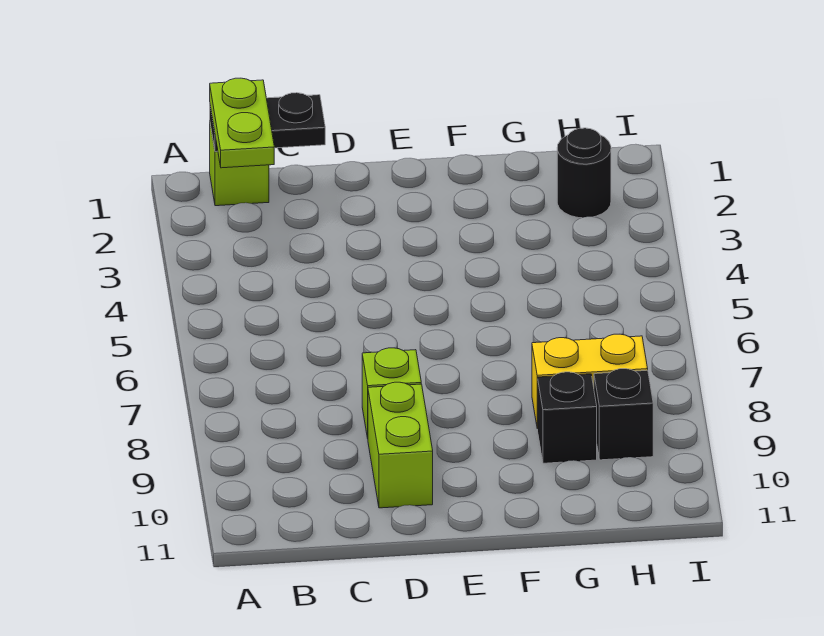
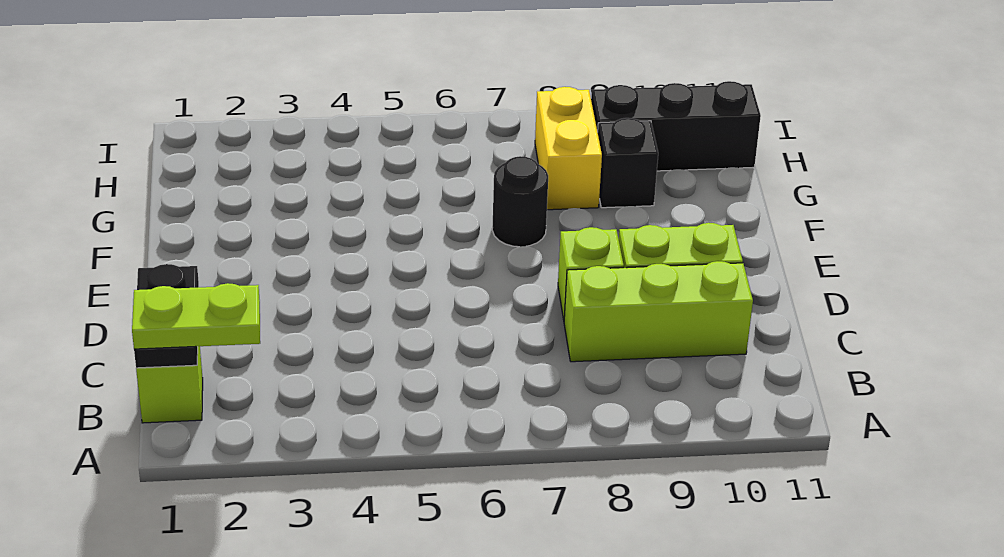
none -> lime brick C8:C10 level 1
black round brick H2 level 1 -> black round brick F7 level 1
black brick H9 level 1 -> black brick H9:H11 level 1

